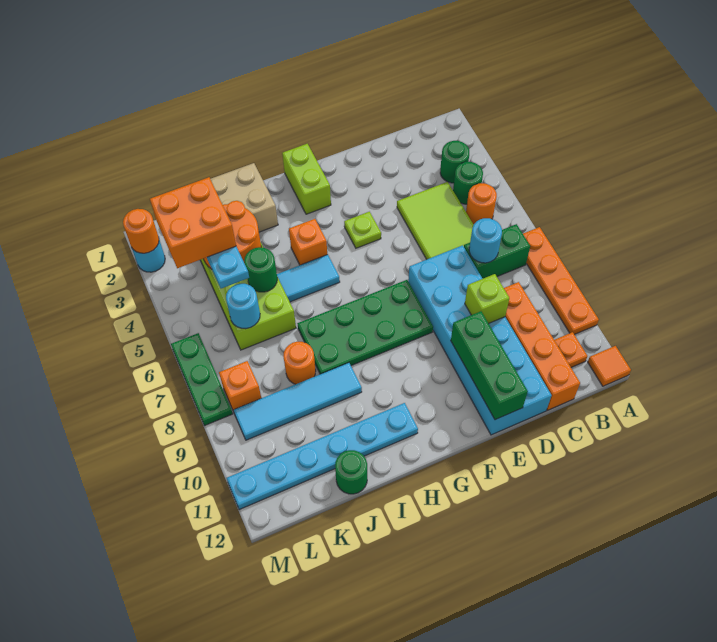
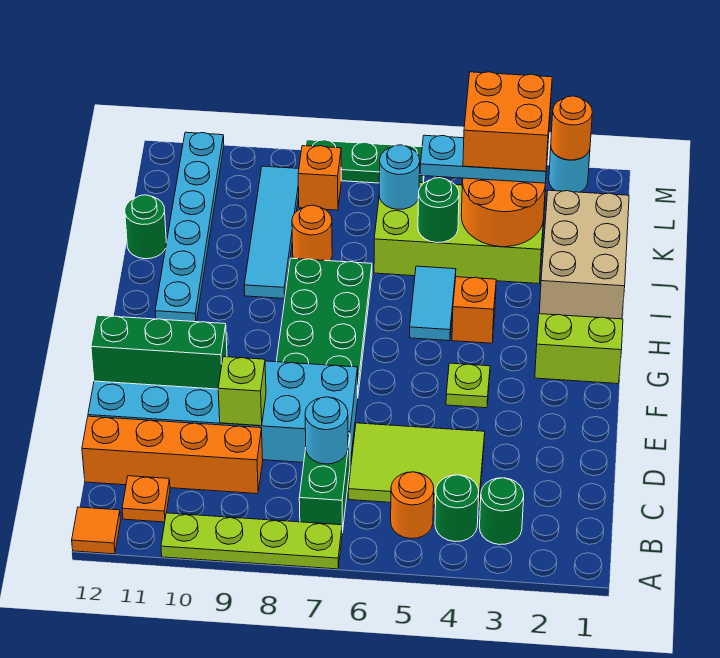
orange plate A7:A10 level 1 -> lime plate A7:A10 level 1

